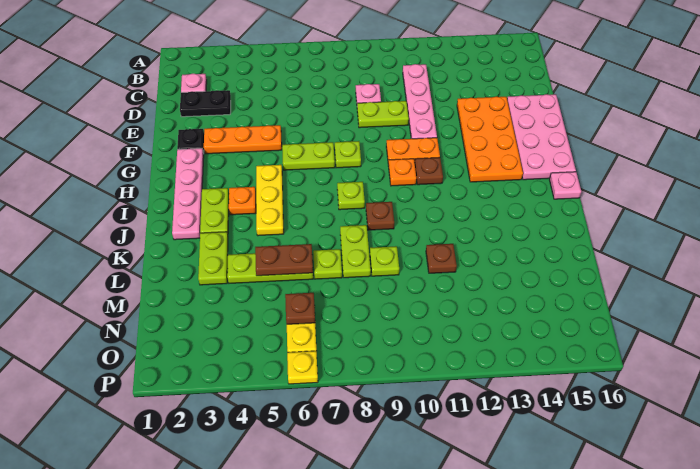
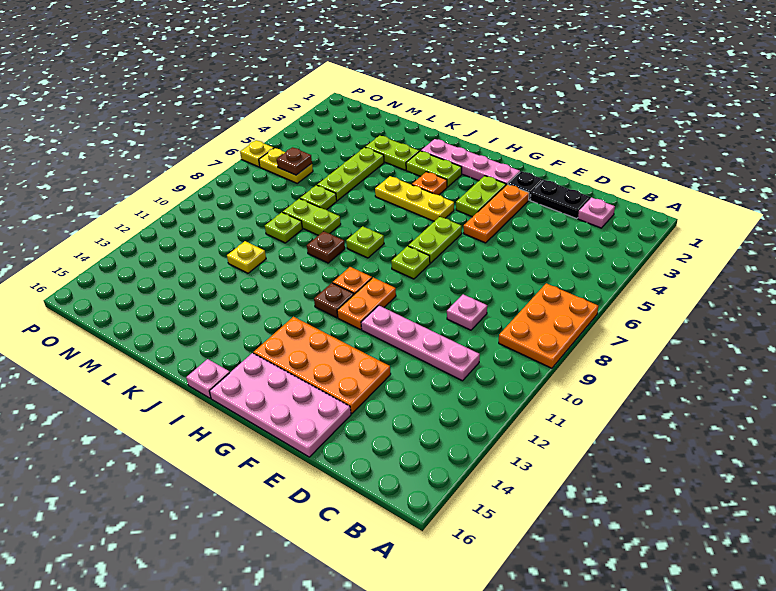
none -> orange plate A7:B9 level 1
black plate D2:D3 level 1 -> black plate D2:E2 level 1
lime plate E9:E10 level 1 -> lime plate G3:G4 level 1
brown plate L5:L6 level 2 -> none
brown plate L11 level 1 -> yellow plate L11 level 1

